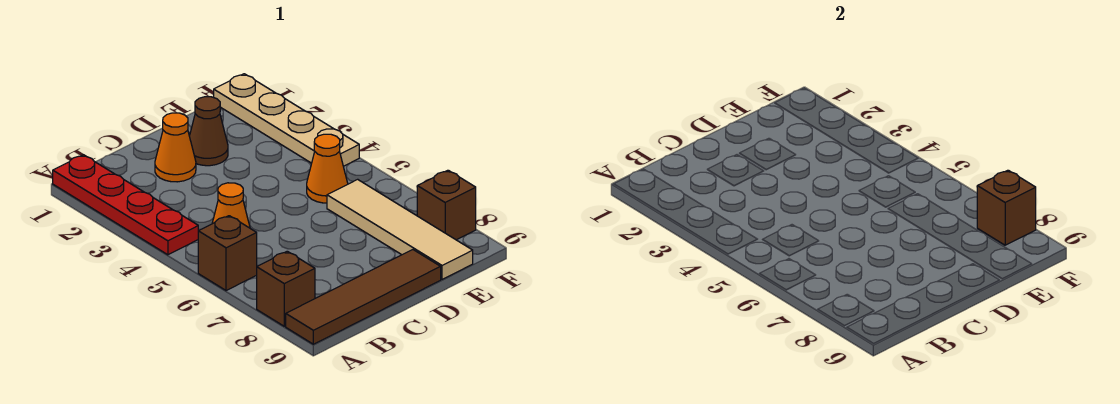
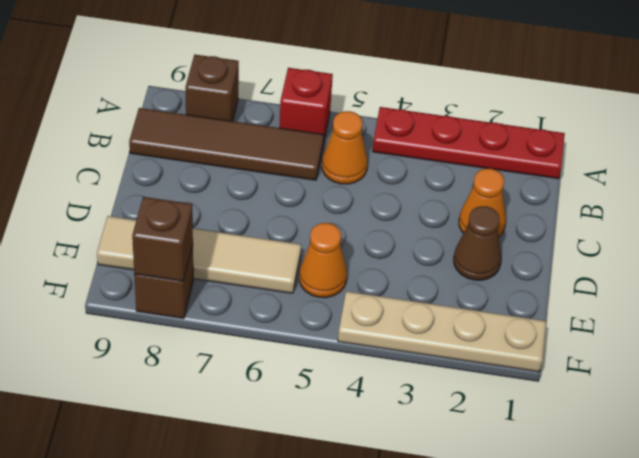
brown brick A6 level 1 -> red brick A6 level 1
brown tile A9:D9 level 1 -> brown tile B6:B9 level 1

